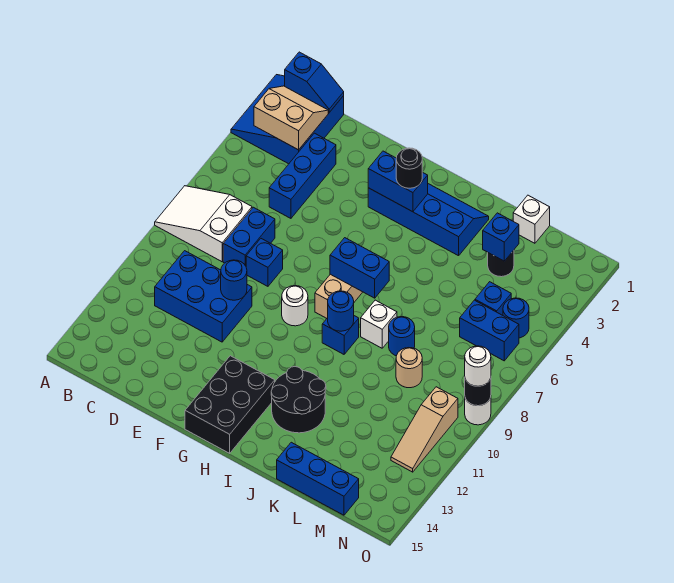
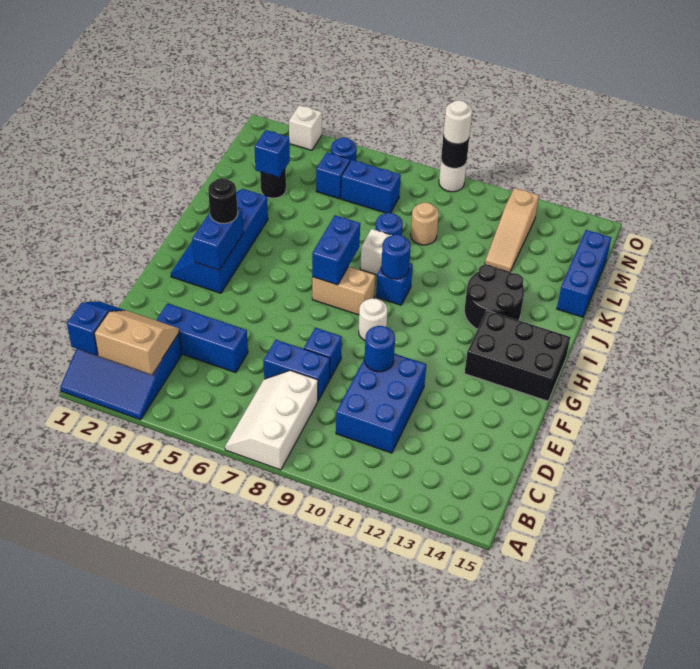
white slope A7:C8 level 1 top C -> white slope A7:C8 level 1 top 8
tan slope B2:C3 level 2 top 3 -> tan slope B2:C3 level 2 top B
white brick L1 level 1 -> white brick O3 level 1
blue brick M6:N6 level 1 -> blue brick M6:M7 level 1
tan slope N10:N12 level 1 top 10 -> tan slope L12:N12 level 1 top N

